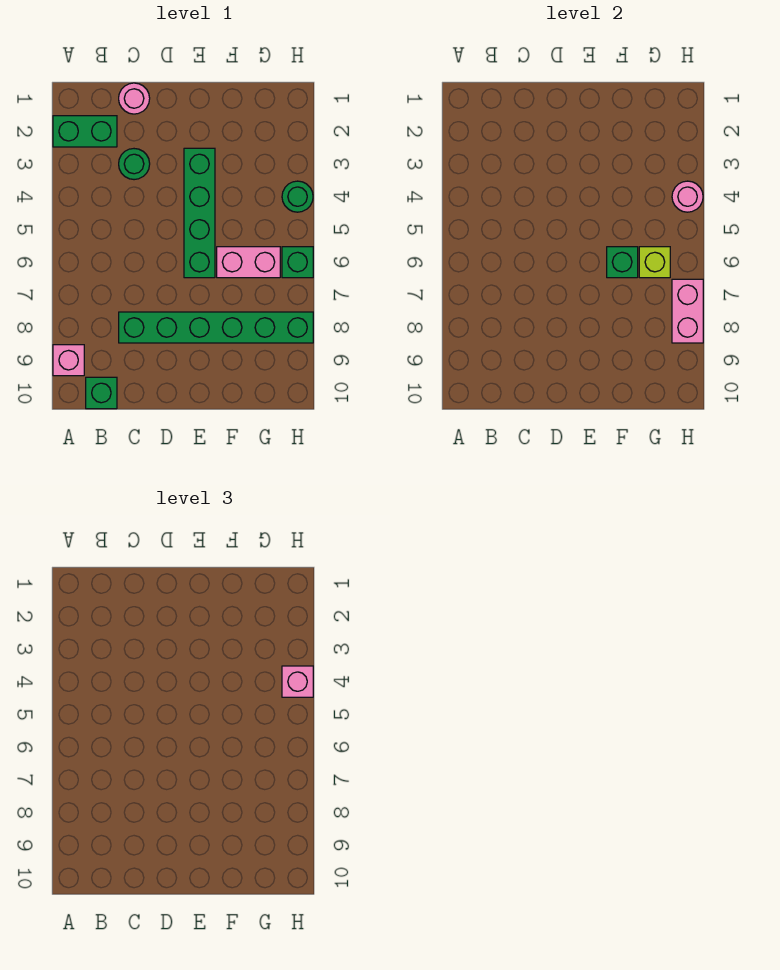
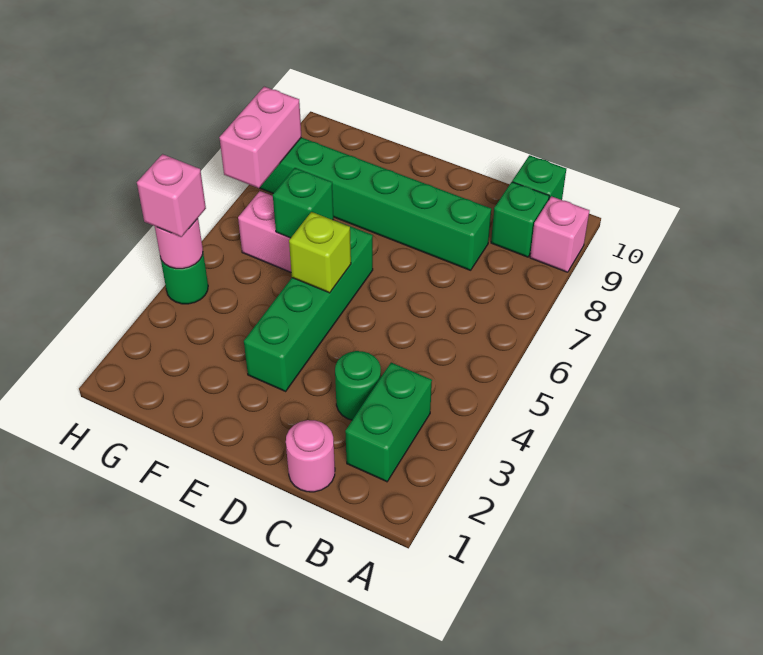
green brick A2:B2 level 1 -> green brick B2:B3 level 1
lime brick G6 level 2 -> lime brick E5 level 2
green brick H6 level 1 -> green brick B9 level 1

